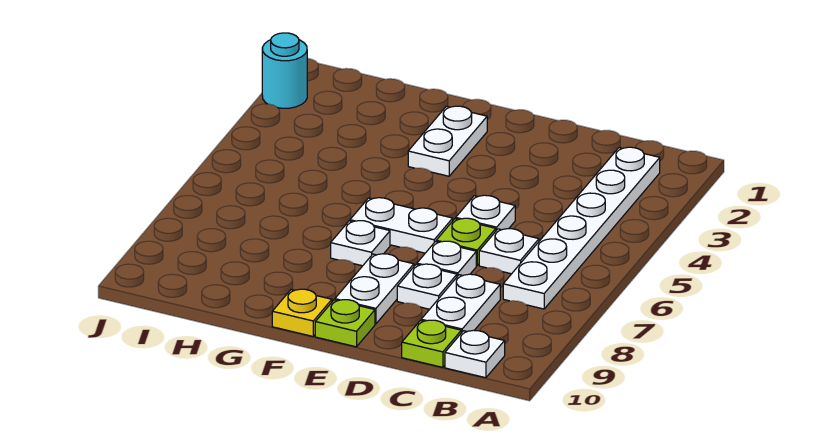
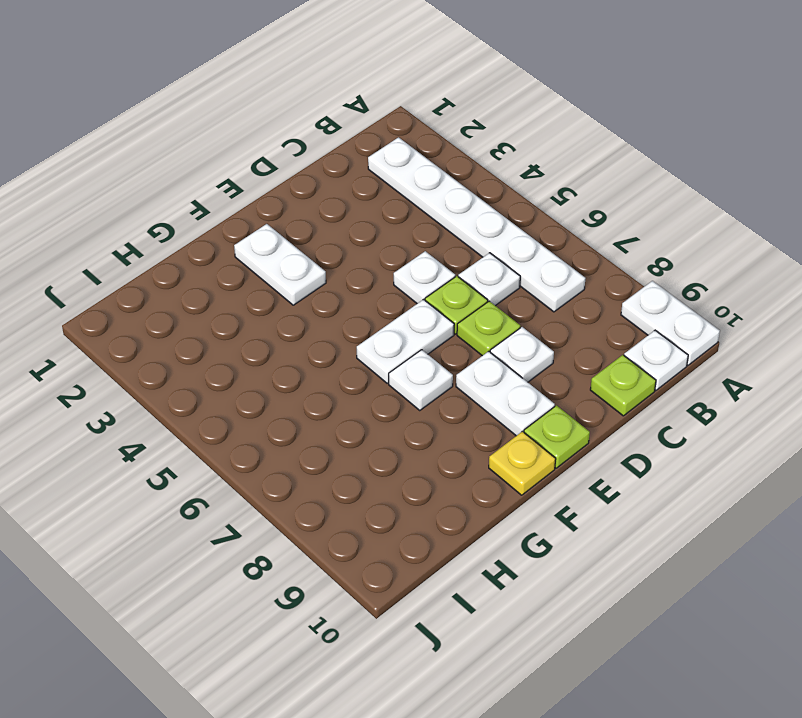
white plate C8:C9 level 1 -> white plate A9:A10 level 1
white plate D7 level 1 -> lime plate D7 level 1
cyan round brick J2 level 1 -> none

